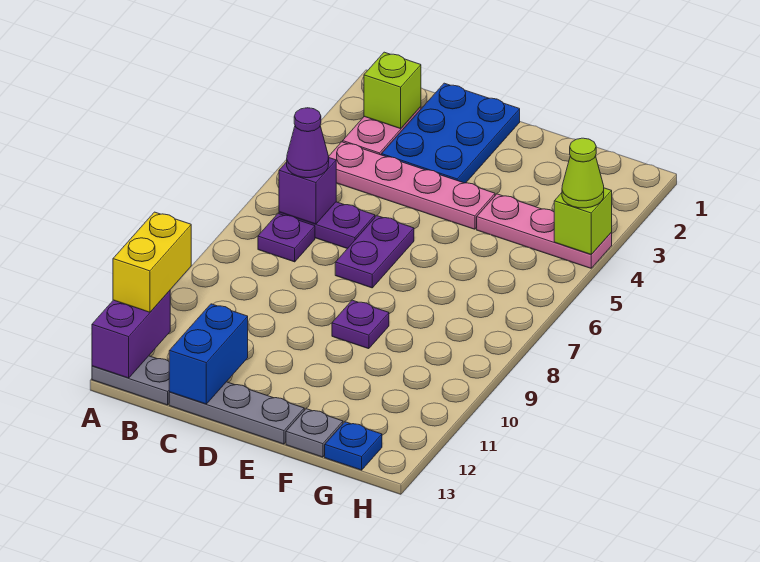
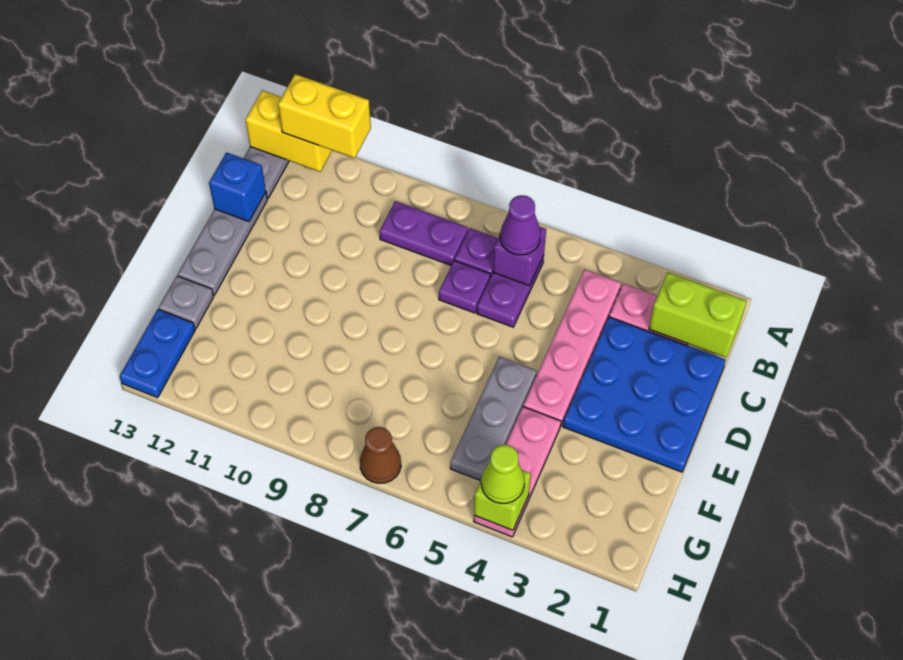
purple brick A12:A13 level 2 -> yellow brick A12:A13 level 2
lime brick B2 level 2 -> lime brick B1:B2 level 2
blue plate C1:D3 level 1 -> blue plate C1:E3 level 1
blue brick C12:C13 level 2 -> blue brick C13 level 2
purple plate D6:D7 level 1 -> purple plate B8:B9 level 1
none -> grey plate E5:G5 level 1
purple plate E9 level 1 -> purple plate C7 level 1
blue plate G13 level 1 -> blue plate G13:H13 level 1
none -> brown cone H7 level 1

